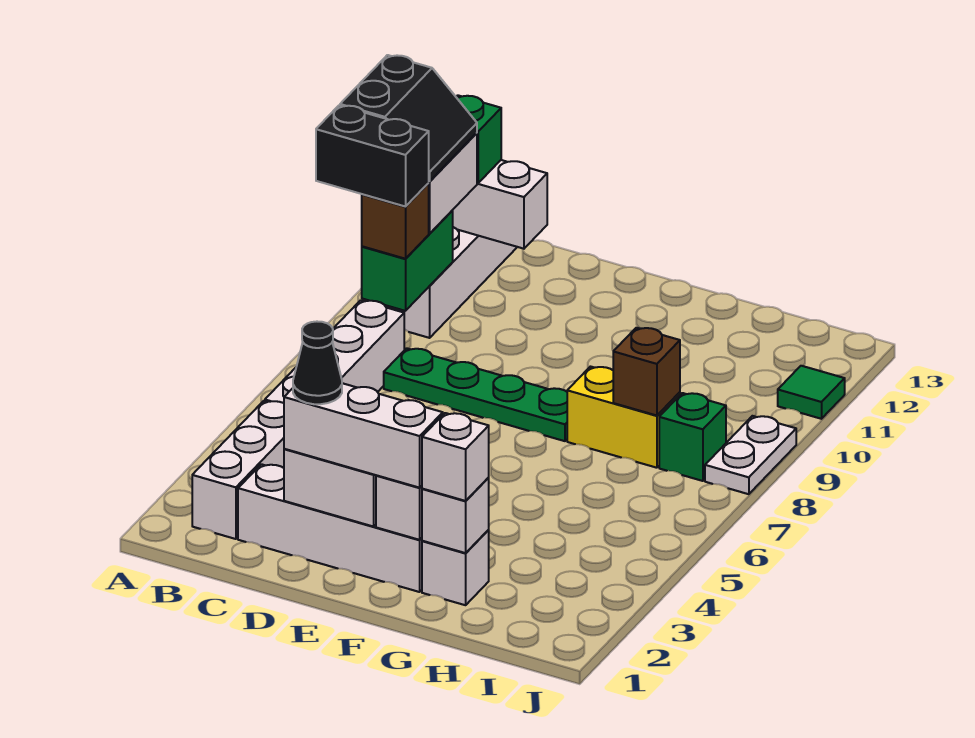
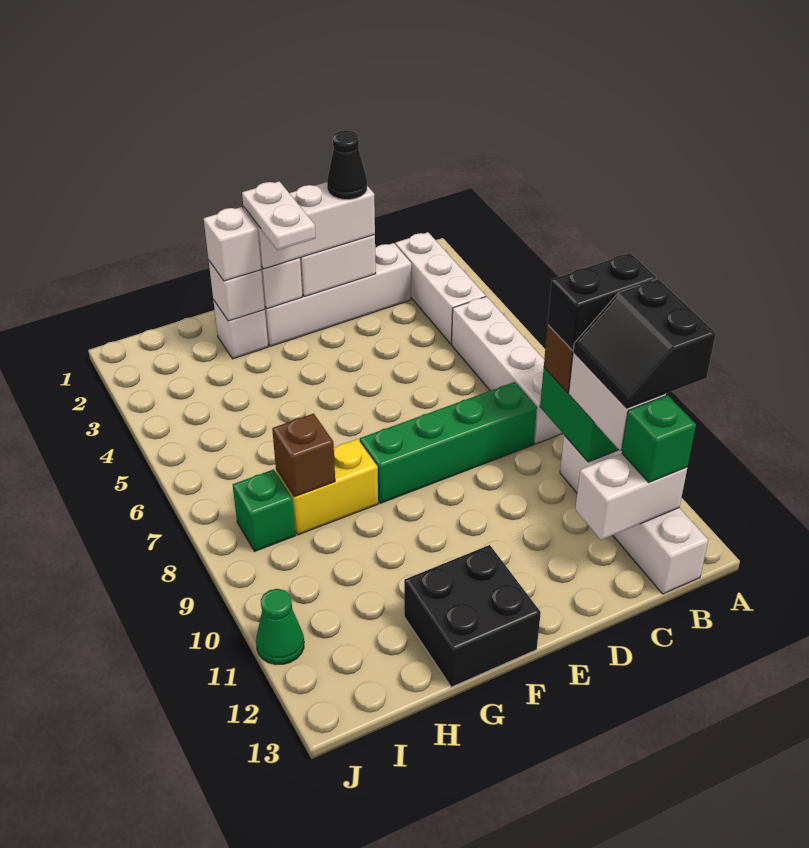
green plate C8:F8 level 1 -> green brick C8:F8 level 1
none -> black brick F12:G13 level 1
white plate J8:J9 level 1 -> white plate F2:F3 level 4
green tile J11 level 1 -> green cone J11 level 1

